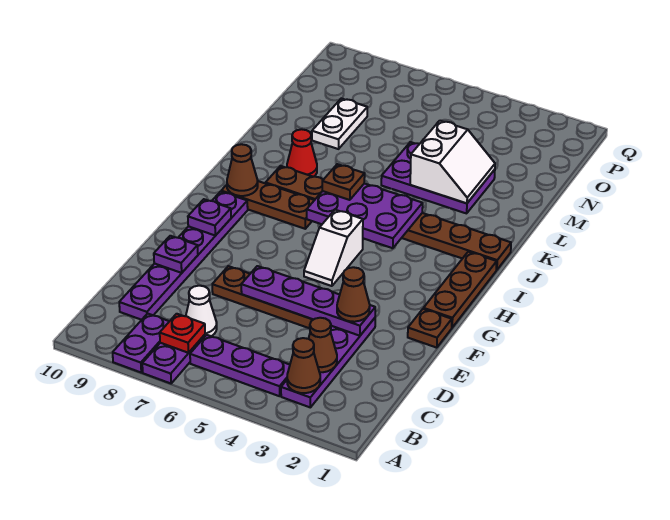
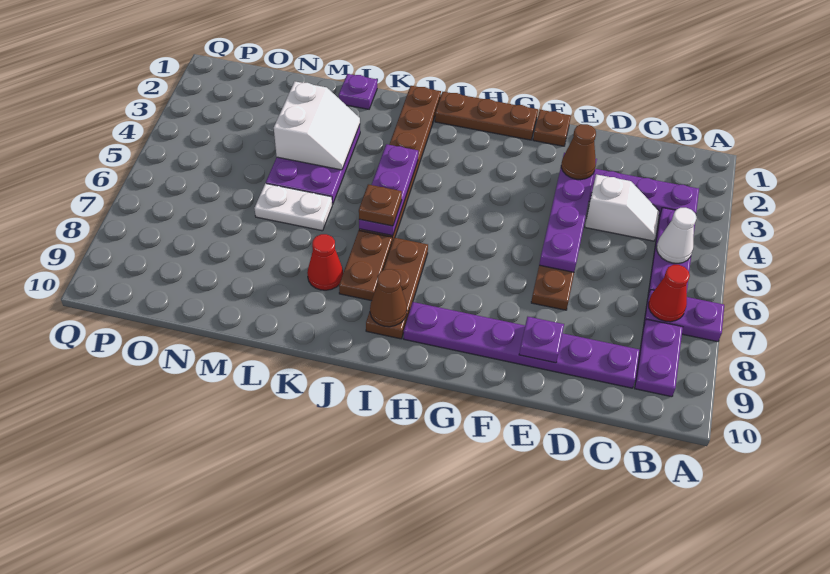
purple plate A8:B8 level 1 -> purple plate B8:B9 level 1
brown cone B3 level 2 -> none
red plate B7 level 2 -> red cone B7 level 2
brown cone C3 level 2 -> none
white cone C7 level 1 -> white cone B5 level 2
white slope G5:H5 level 1 top H -> white slope C4:D4 level 1 top D
purple plate G9 level 2 -> purple plate L1 level 1
purple plate I4:J6 level 2 -> purple plate J4:J6 level 2
white slope L3:M4 level 2 top 4 -> white slope L3:M4 level 2 top M
white plate M8:N8 level 1 -> white plate L6:M6 level 1

